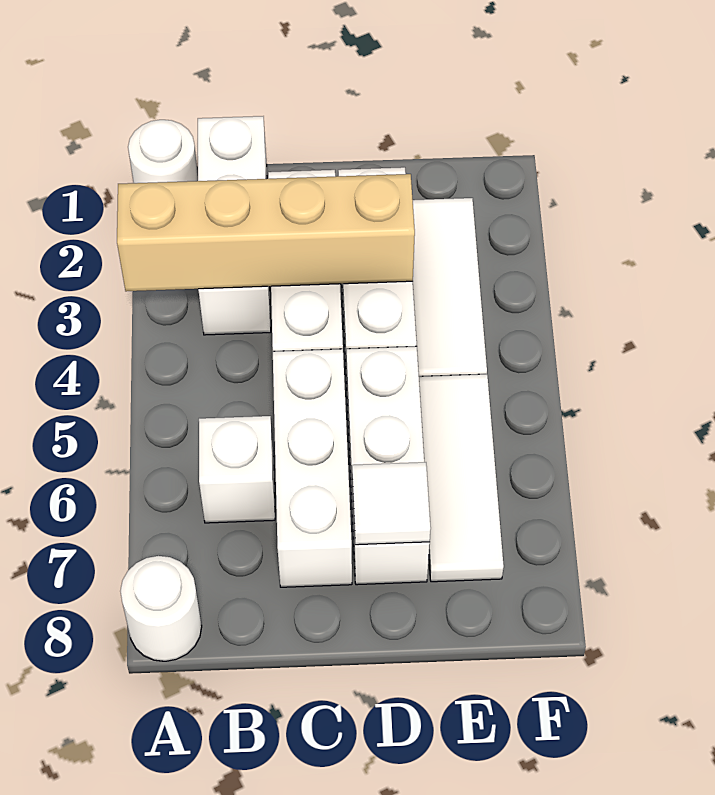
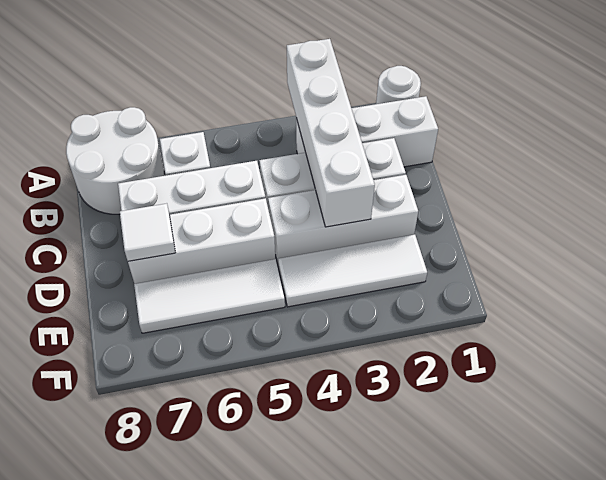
tan brick A3:D3 level 2 -> white brick A3:D3 level 2
white round brick A8 level 1 -> white round brick A7:B8 level 1

